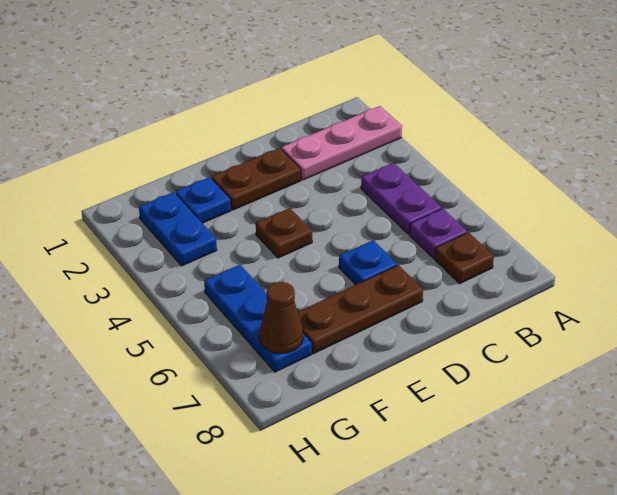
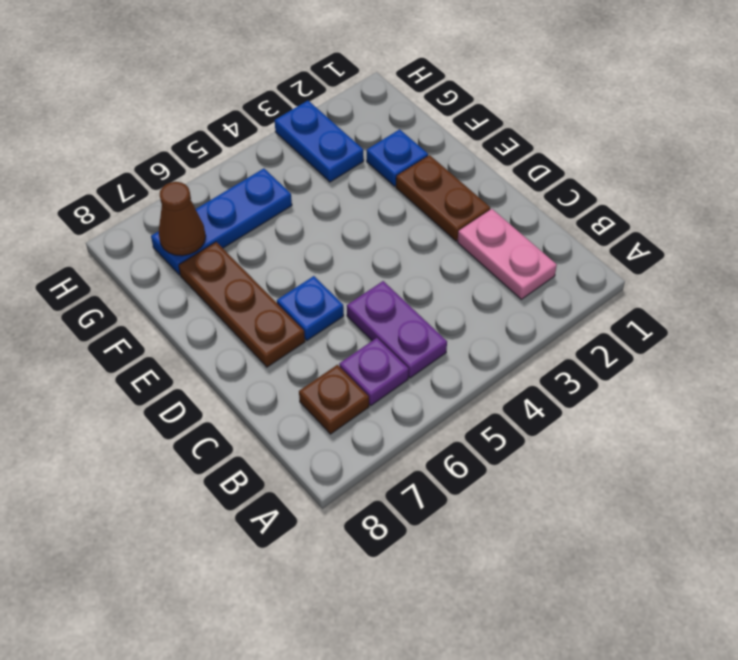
pink plate A2:C2 level 1 -> pink plate B2:C2 level 1
purple plate B4:B5 level 1 -> purple plate B5:C5 level 1
brown plate E4 level 1 -> none
blue plate G2:G3 level 1 -> blue plate G3:H3 level 1

